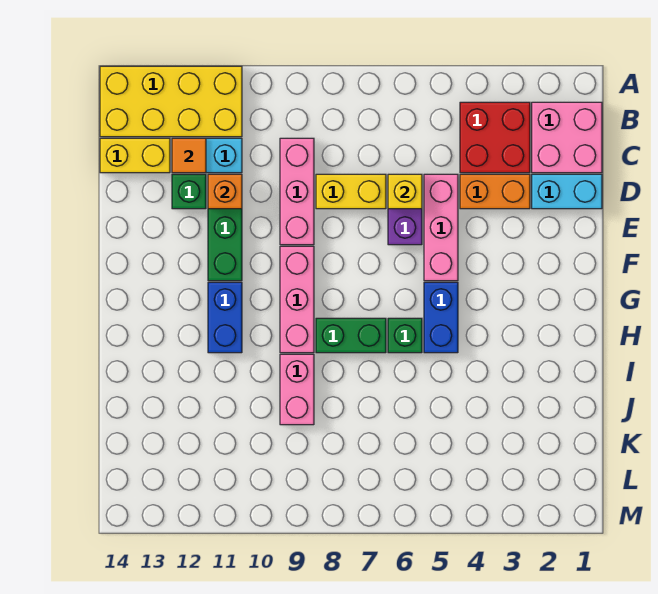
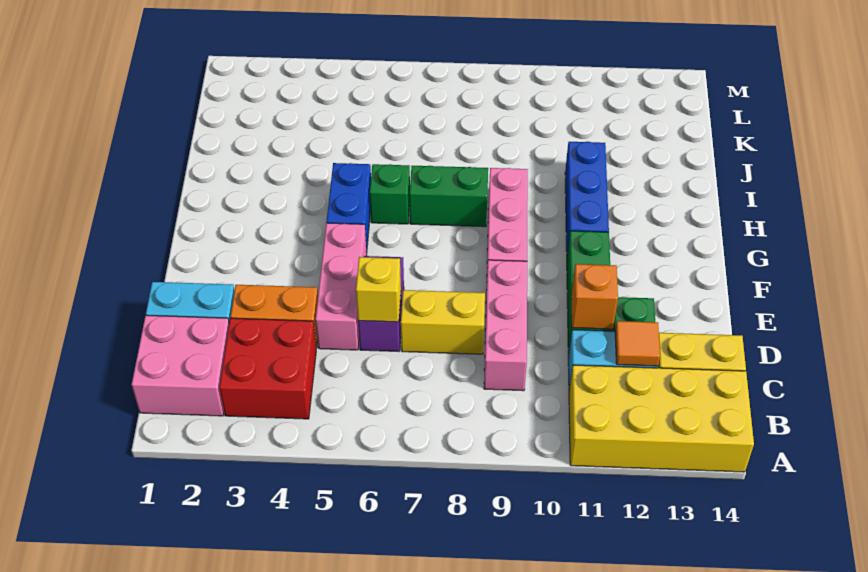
blue brick G11:H11 level 1 -> blue brick G11:I11 level 1
pink brick I9:J9 level 1 -> none

